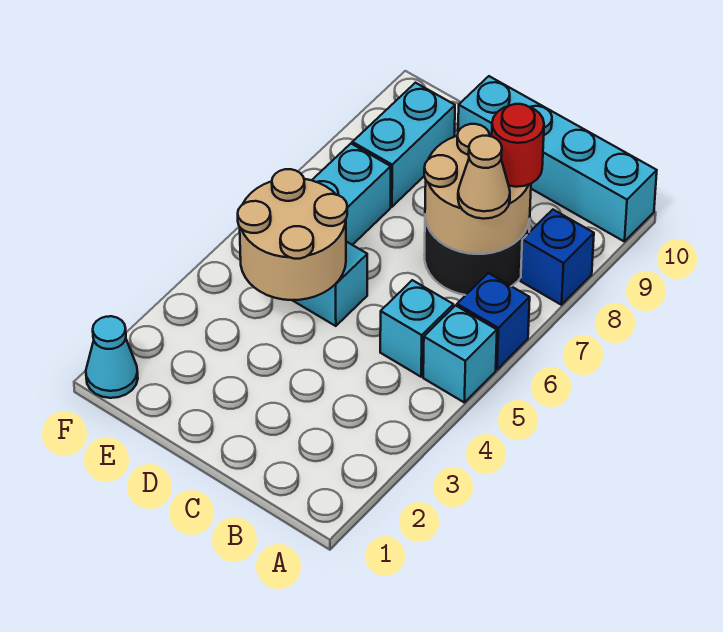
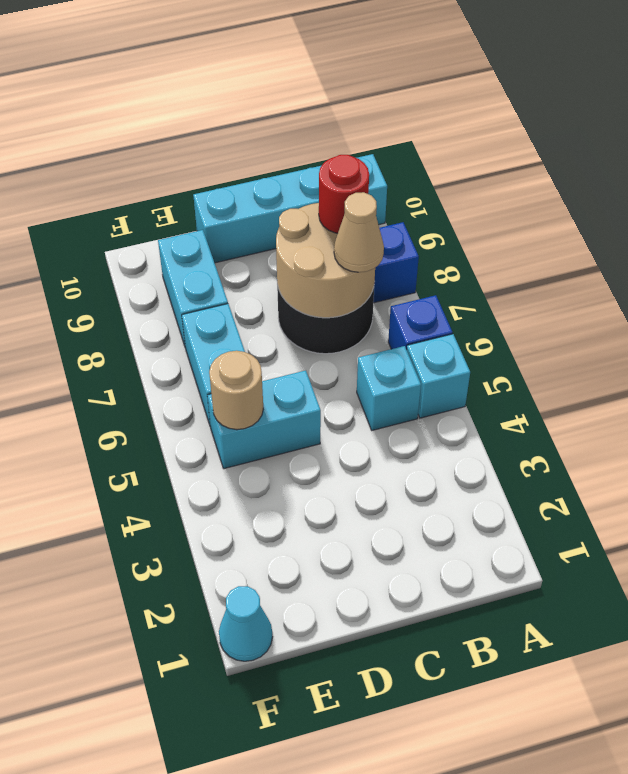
tan round brick D4:E5 level 2 -> tan round brick E5 level 2

